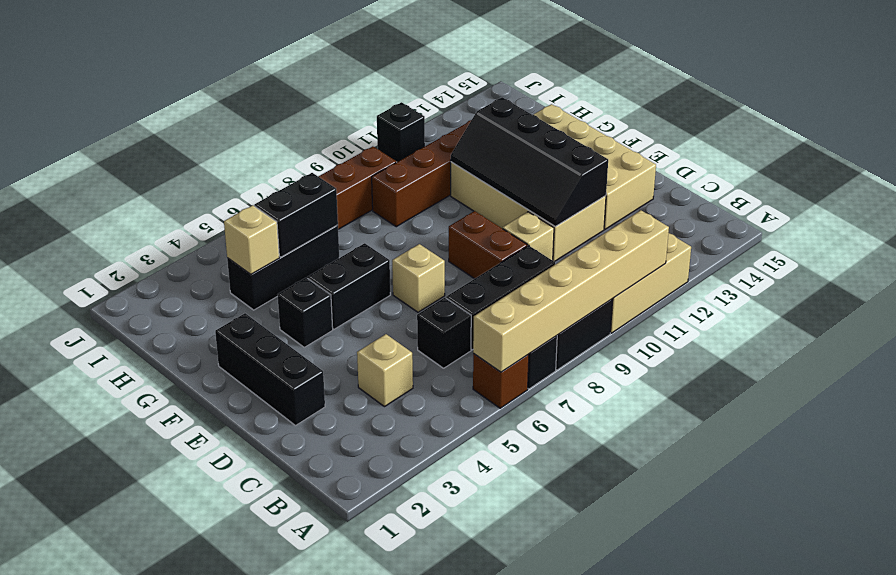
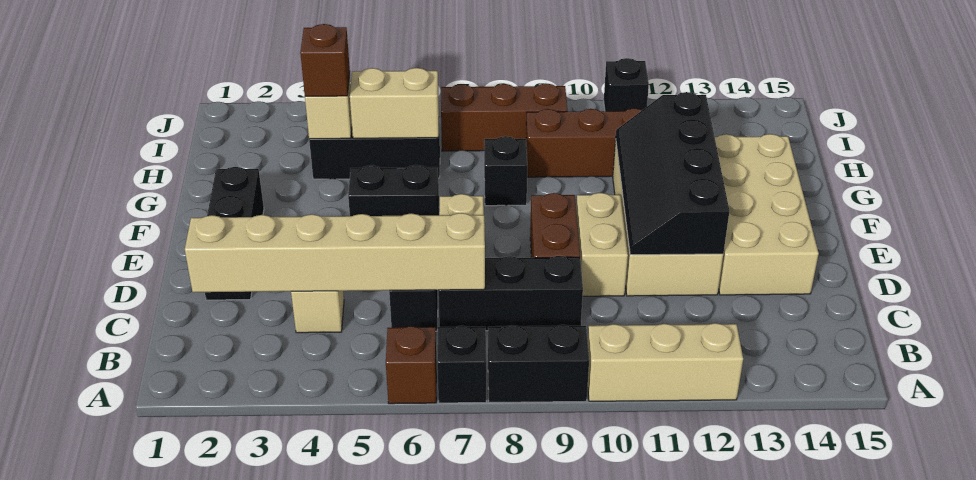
tan brick A6:A11 level 2 -> tan brick C2:C7 level 2
tan brick D10 level 1 -> tan brick D10:E10 level 1
black brick F4 level 1 -> black brick G8 level 1
none -> brown brick H4 level 3
black brick H5:H6 level 2 -> tan brick H5:H6 level 2

